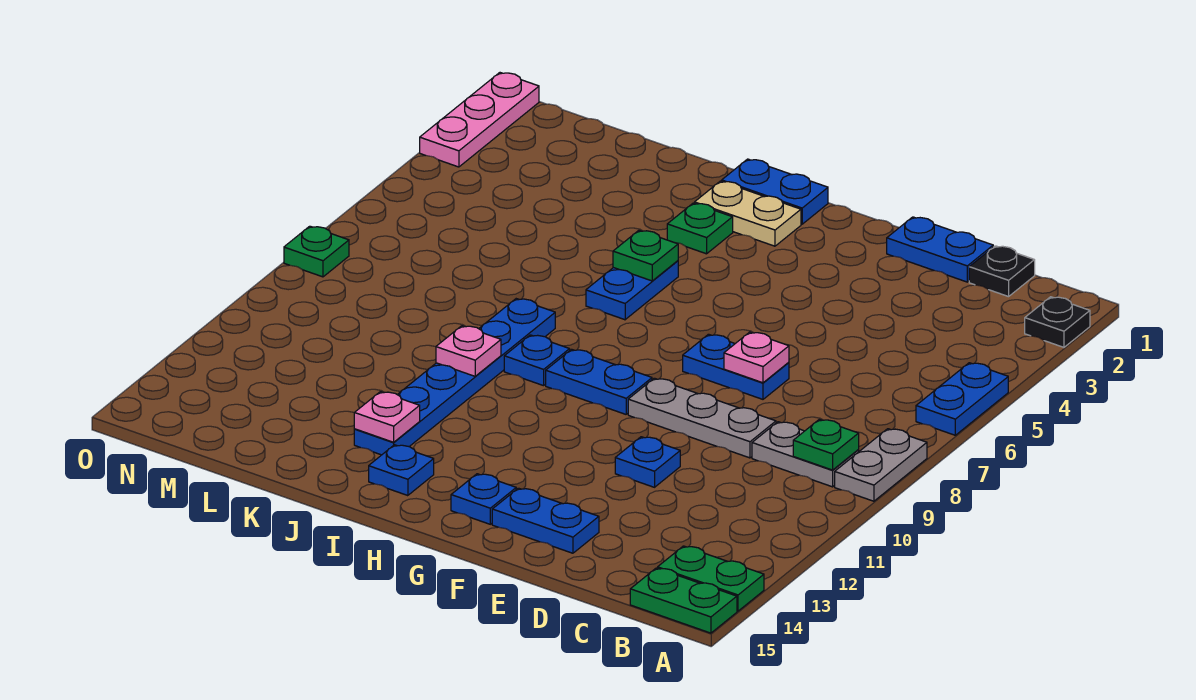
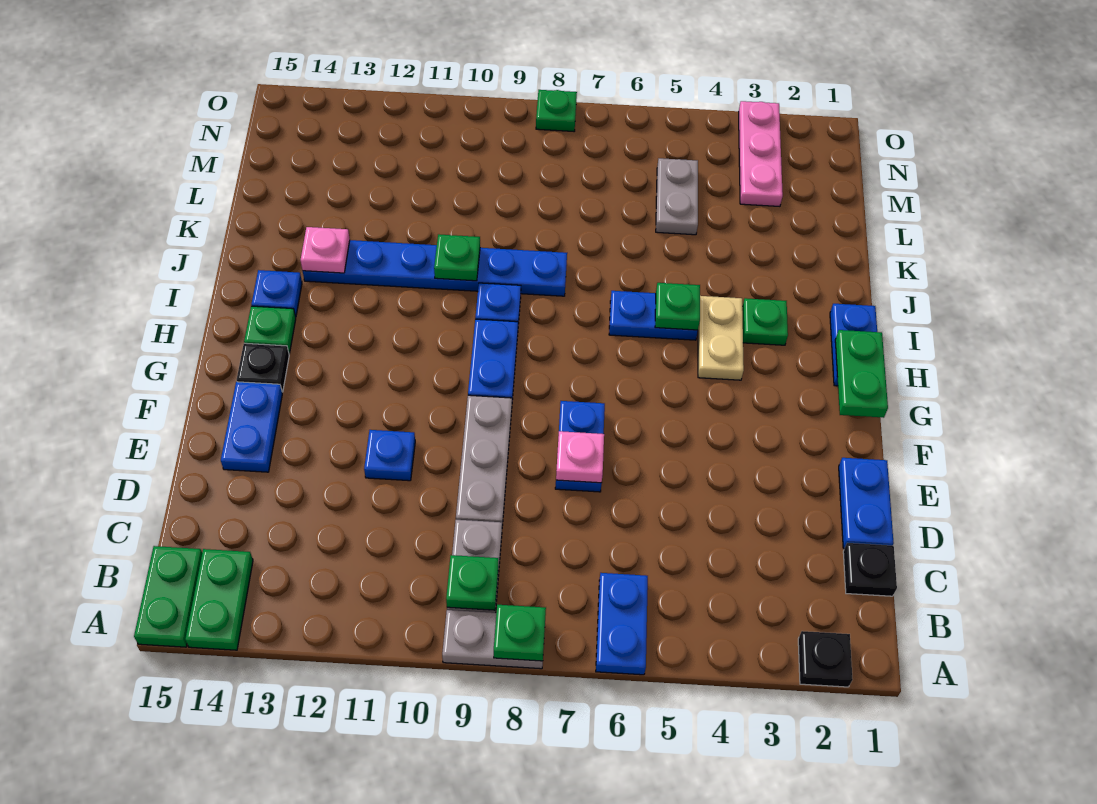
blue plate A5:A6 level 1 -> blue plate A6:B6 level 1
none -> green plate A8 level 2
none -> green plate G1:H1 level 2
blue plate G14 level 1 -> black plate G14 level 1
tan plate H2:I2 level 1 -> tan plate H4:I4 level 1
none -> green plate H14 level 1
pink plate J10 level 2 -> green plate J10 level 2
none -> grey plate L5:M5 level 1
pink plate O1:O3 level 1 -> pink plate M3:O3 level 1

